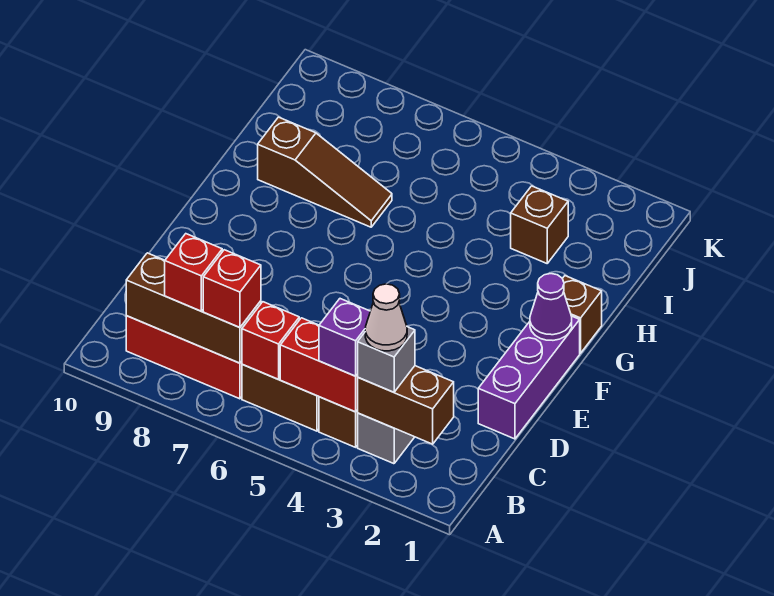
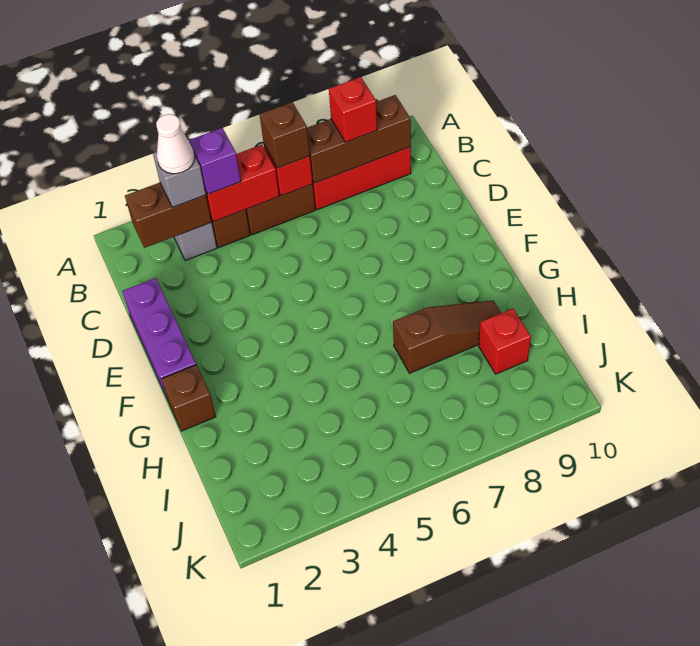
red brick B7 level 3 -> red brick I9 level 1
purple cone F1 level 2 -> none
brown slope H7:H9 level 1 top 9 -> brown slope H7:H9 level 1 top 7
brown brick I3 level 1 -> brown brick B6 level 3

